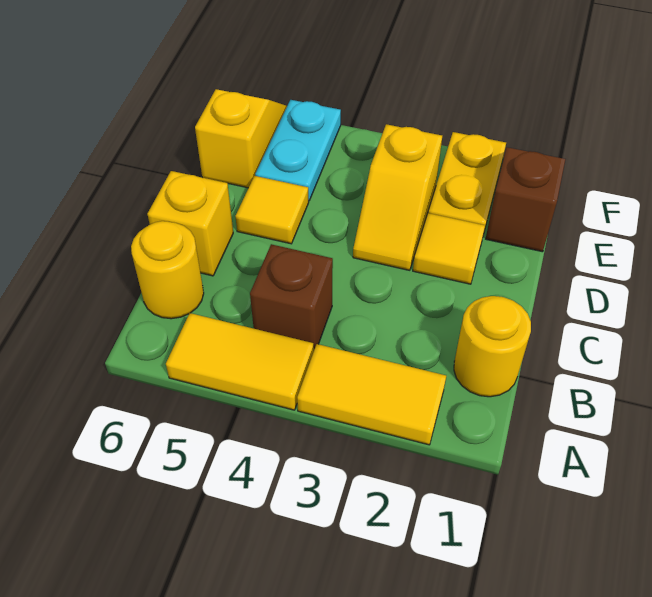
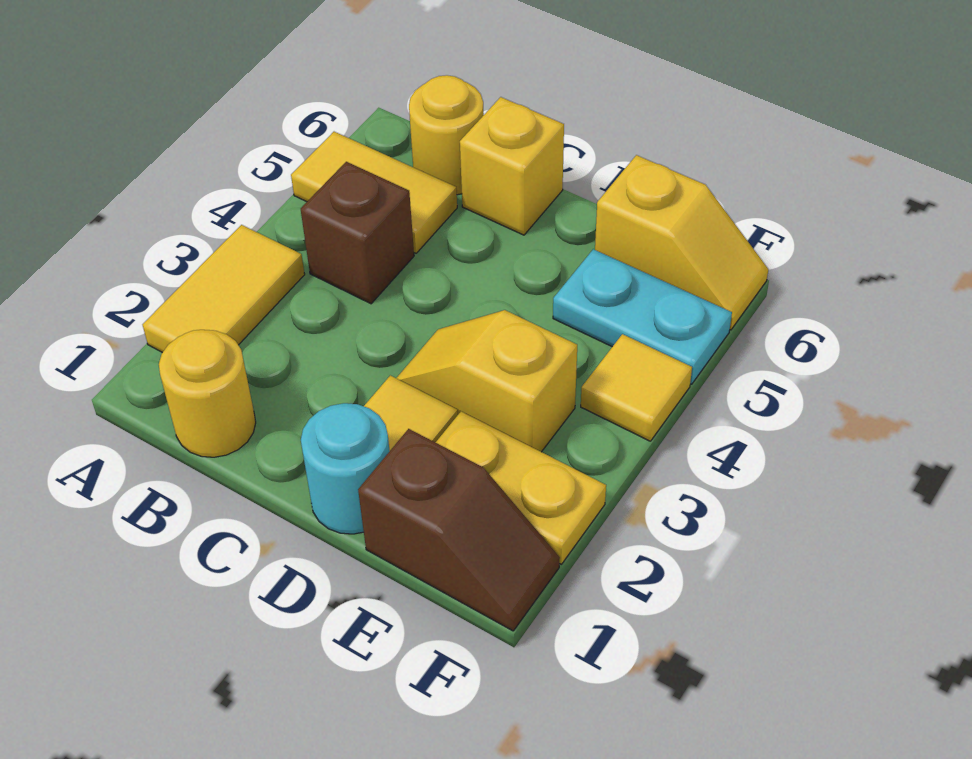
yellow tile A4:A5 level 1 -> yellow tile A5:B5 level 1
none -> cyan round brick D1 level 1
yellow tile D5 level 1 -> yellow tile F4 level 1

